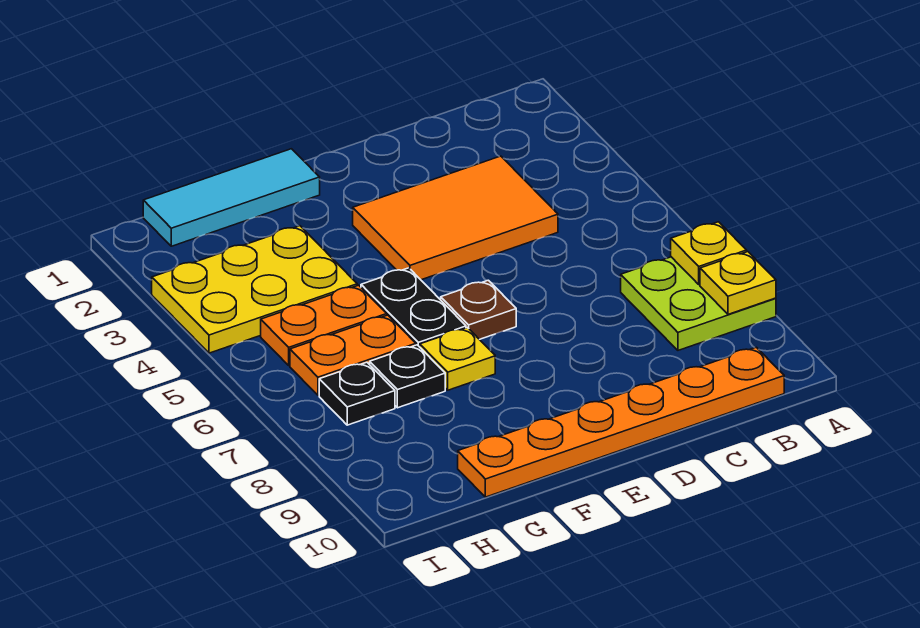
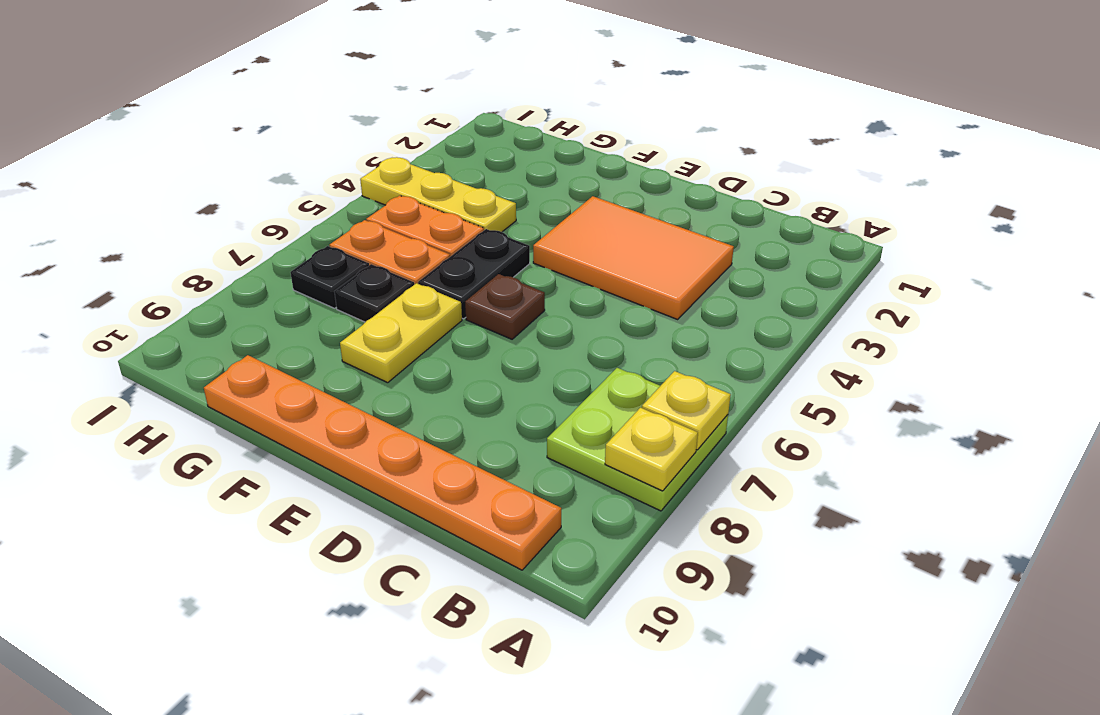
cyan tile F1:H1 level 1 -> none
yellow plate F7 level 1 -> yellow plate F7:F8 level 1
yellow plate G3:I4 level 1 -> yellow plate G4:I4 level 1

